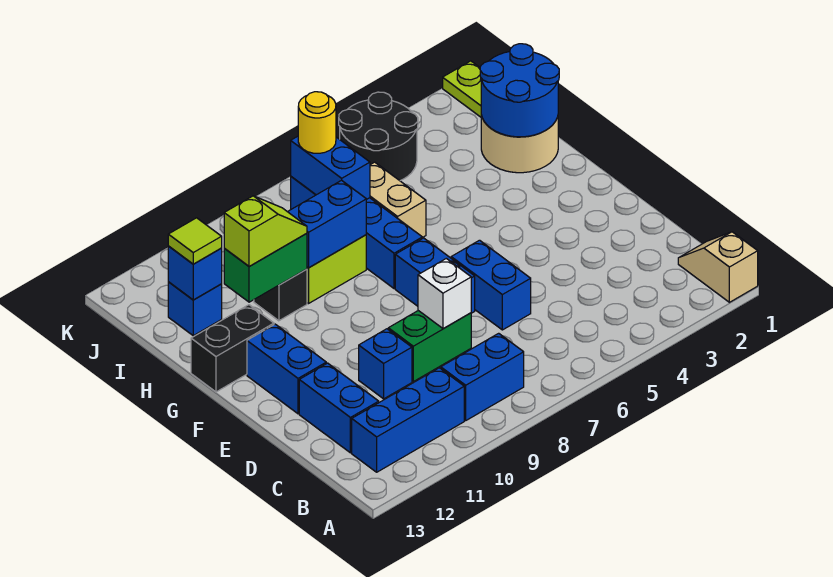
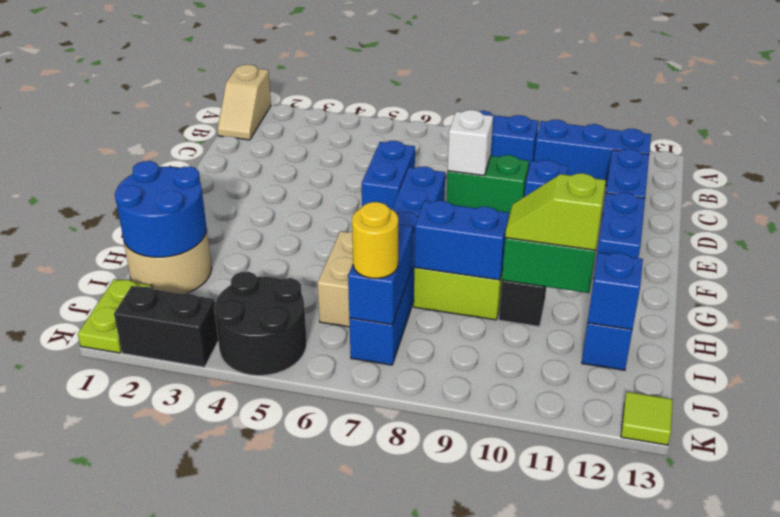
black brick G12:G13 level 1 -> black brick K2:K3 level 1
lime tile I12 level 3 -> lime tile K13 level 1

